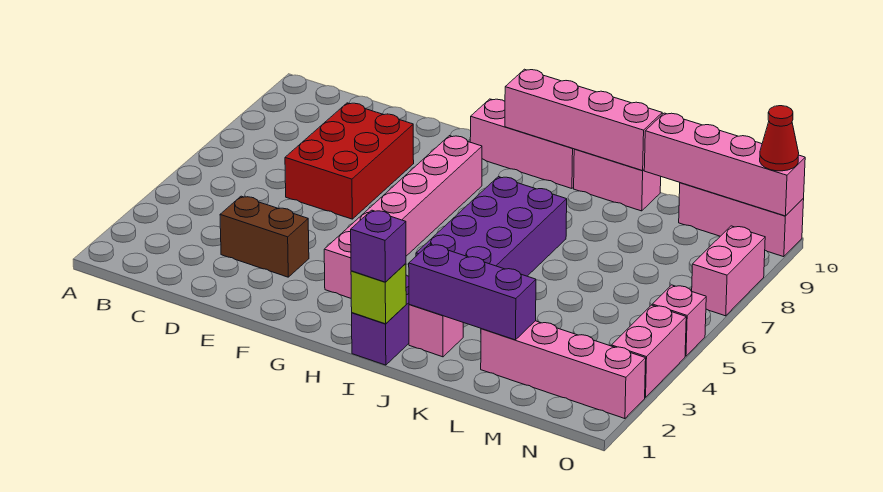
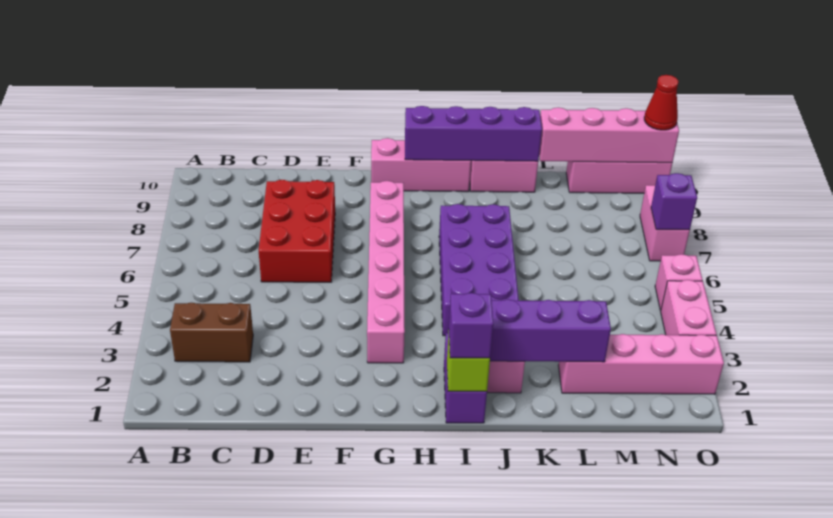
brown brick D3:E3 level 1 -> brown brick B3:C3 level 1
pink brick H10:K10 level 2 -> purple brick H10:K10 level 2
none -> purple brick O7 level 2

